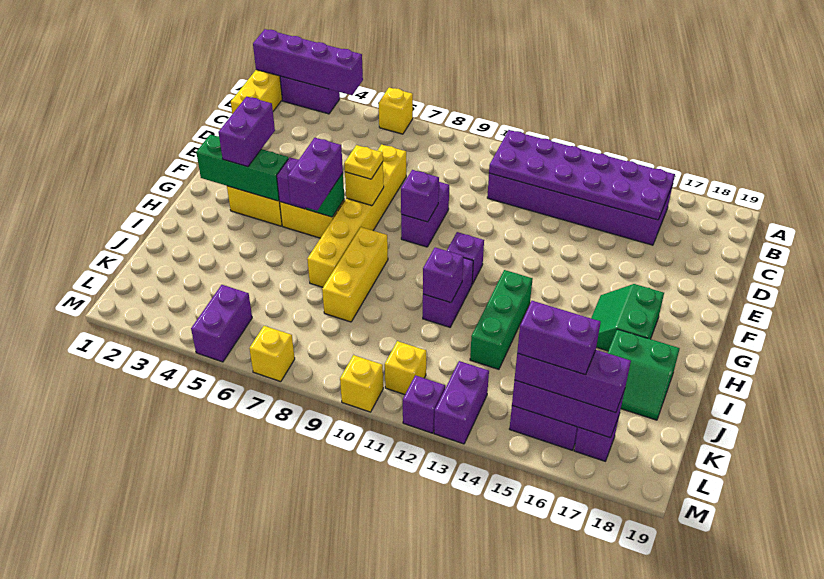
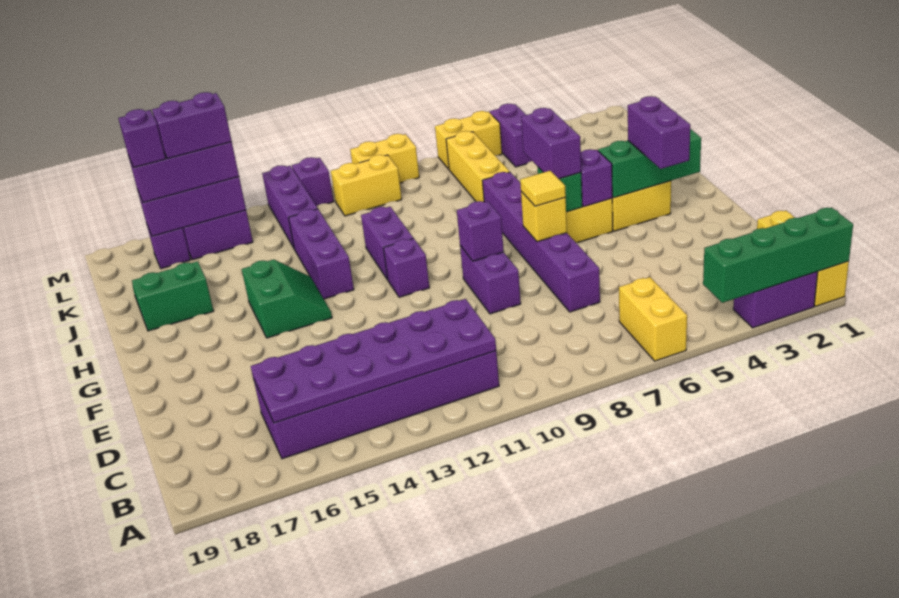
purple brick A1:A4 level 2 -> green brick A1:A4 level 2
yellow brick A6 level 1 -> yellow brick A6:B6 level 1
yellow brick D7:I7 level 1 -> purple brick D7:I7 level 1
yellow plate F7 level 3 -> yellow tile F7 level 3
green slope G16:H17 level 1 top 17 -> green slope G14:H15 level 1 top 15
yellow brick H8:J8 level 1 -> yellow brick J7:L7 level 1
green brick H13:J13 level 1 -> purple brick H13:J13 level 1
purple brick I11 level 2 -> purple brick L17 level 4
yellow brick L11 level 1 -> yellow brick L10:L11 level 1
purple brick L13:M13 level 1 -> purple brick K13:M13 level 1
yellow brick M7 level 1 -> yellow brick M6:M7 level 1
yellow brick M10 level 1 -> yellow brick M9:M10 level 1

